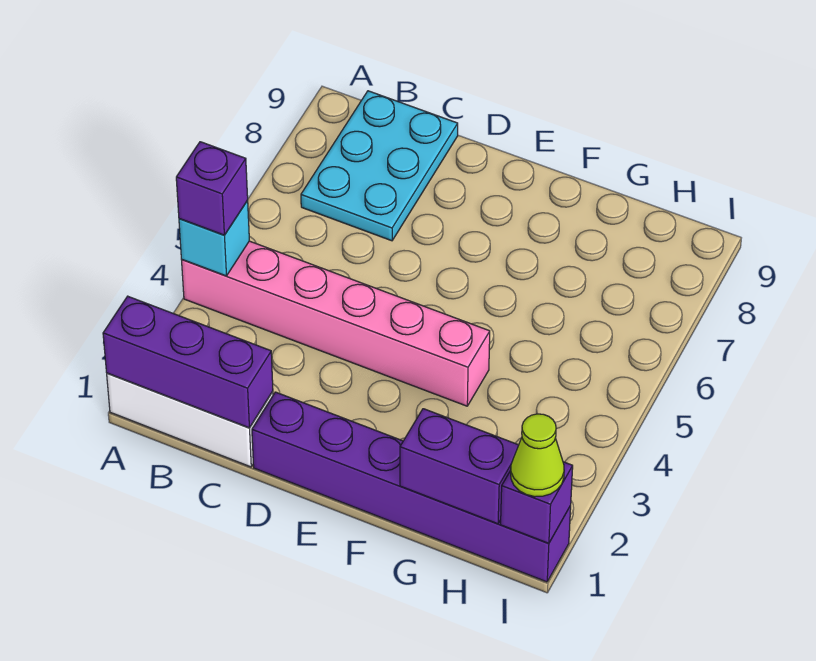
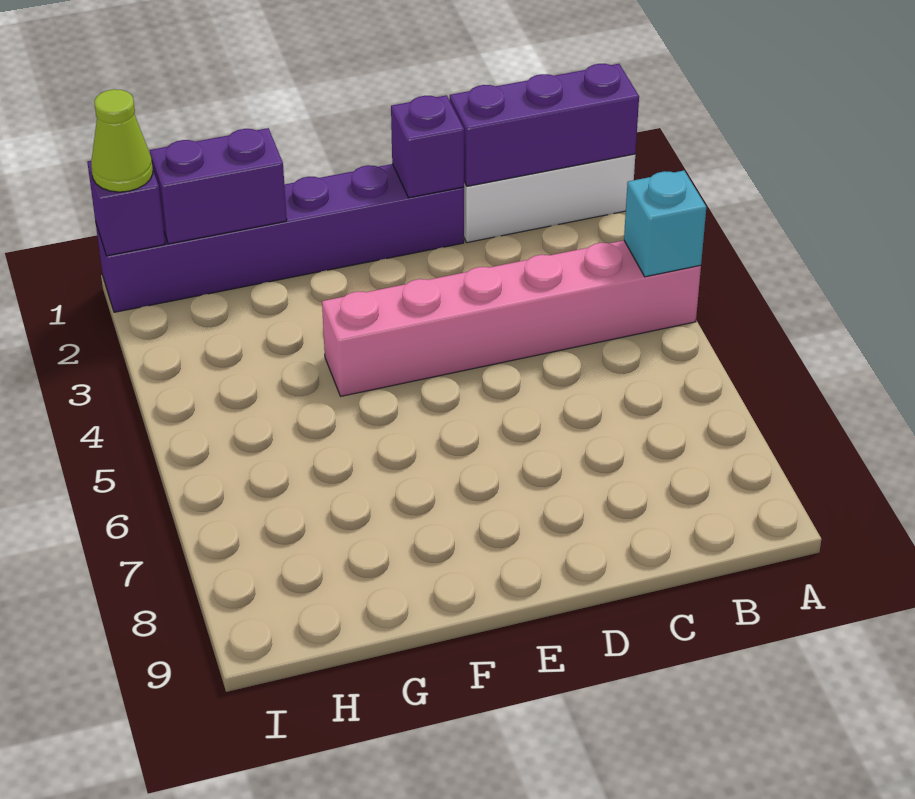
purple brick A4 level 3 -> purple brick D1 level 2
cyan plate B7:C9 level 1 -> none

